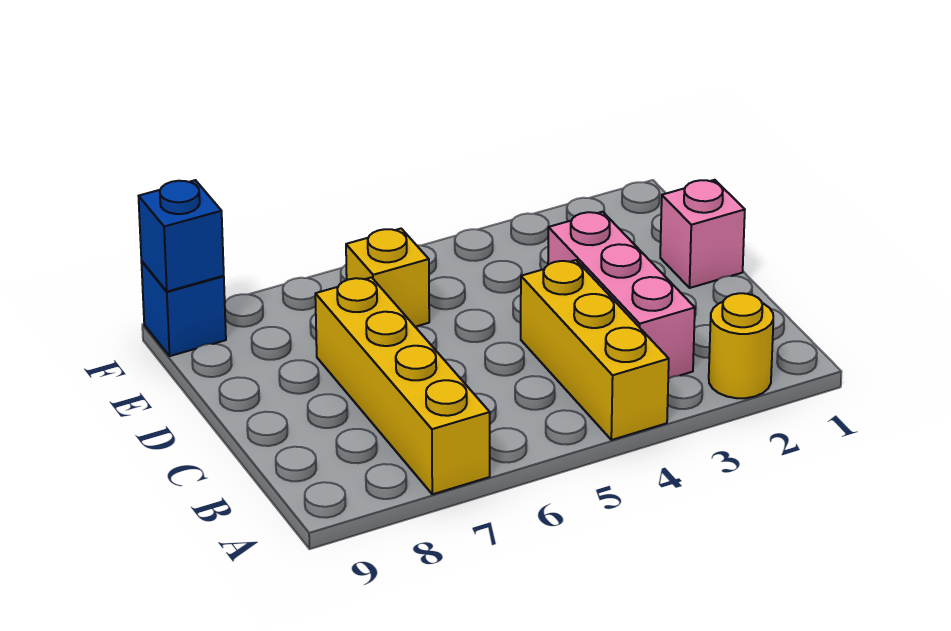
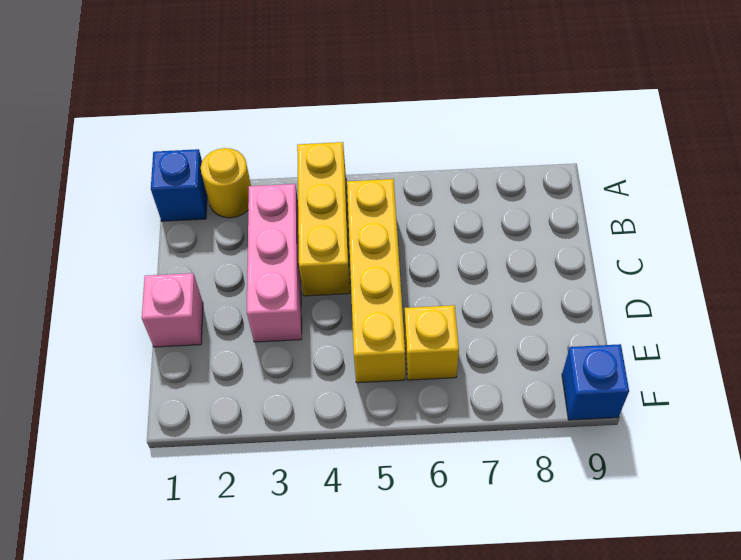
yellow brick A7:D7 level 1 -> yellow brick B5:E5 level 1
blue brick F9 level 2 -> blue brick A1 level 1

